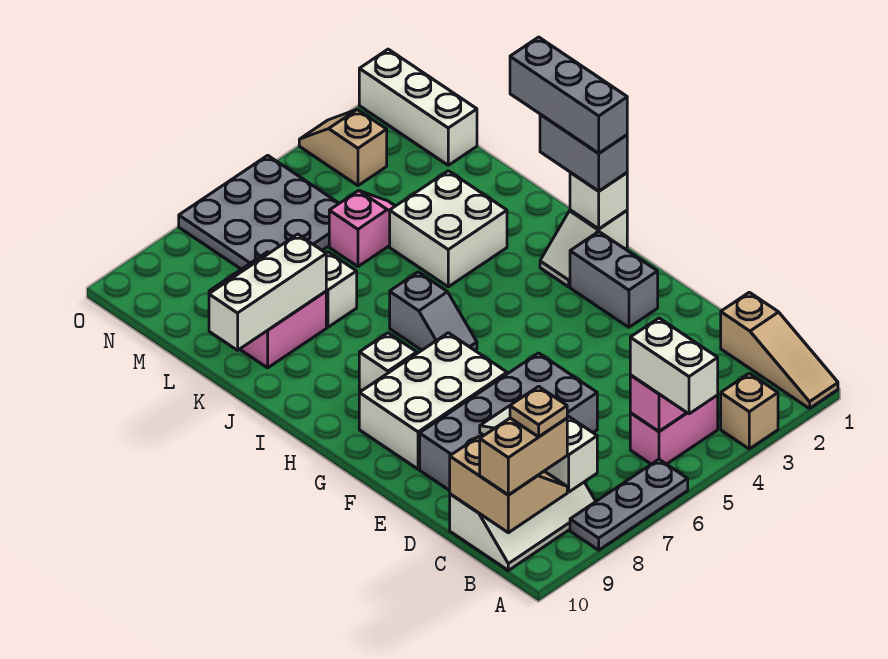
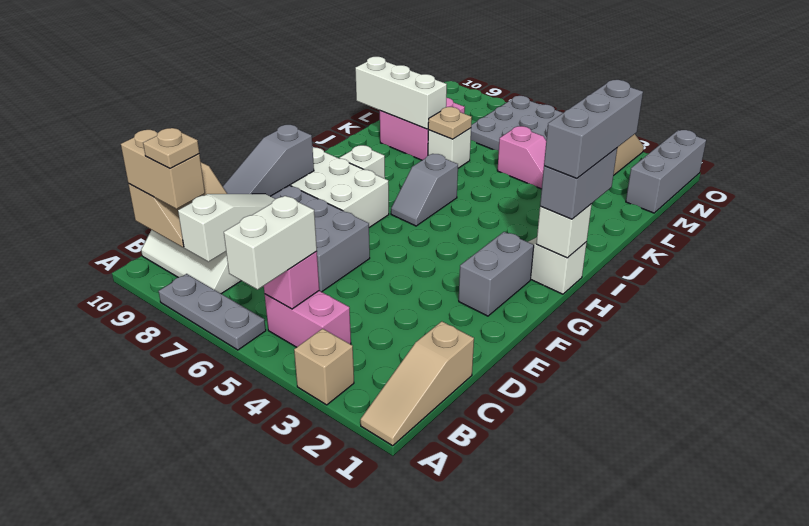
none -> grey slope D9:F9 level 2 top F
white brick J3:K4 level 1 -> none
none -> tan plate K7 level 2
white brick M1:O1 level 1 -> grey brick M1:O1 level 1

